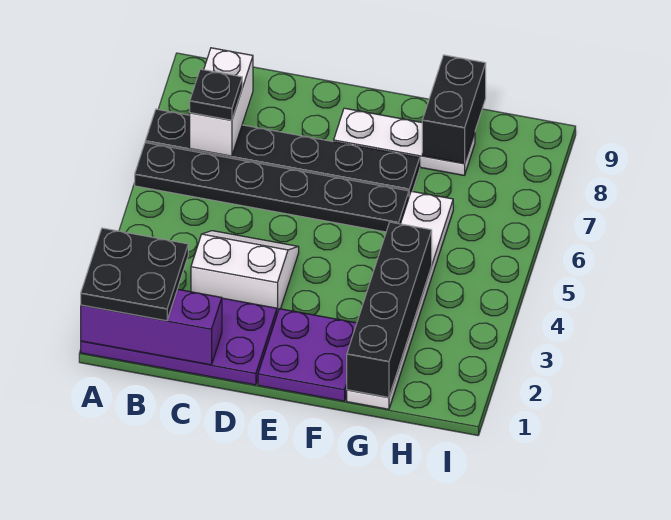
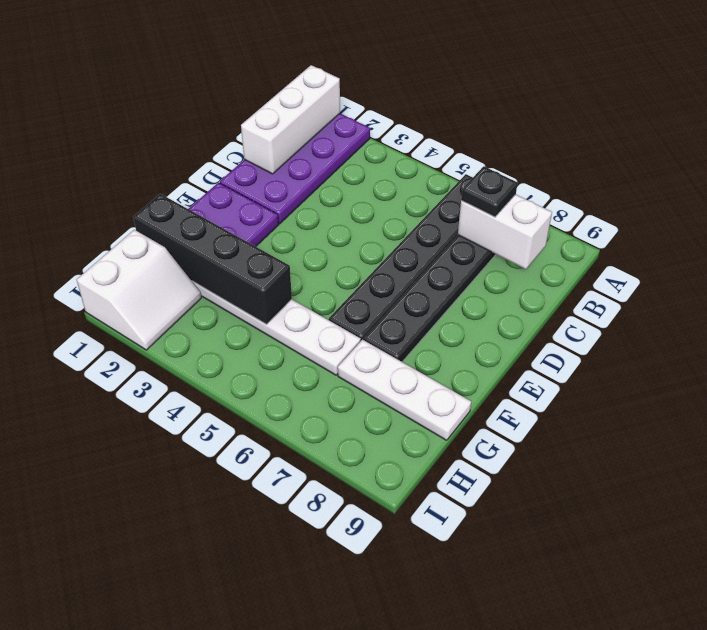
purple brick A1:C1 level 2 -> white brick A1:C1 level 2
black plate A1:B2 level 3 -> none
white slope C3:D4 level 1 top 3 -> white slope H1:I2 level 1 top 1
white plate E8:G8 level 1 -> white plate G7:G9 level 1
black brick G8:G9 level 2 -> none

